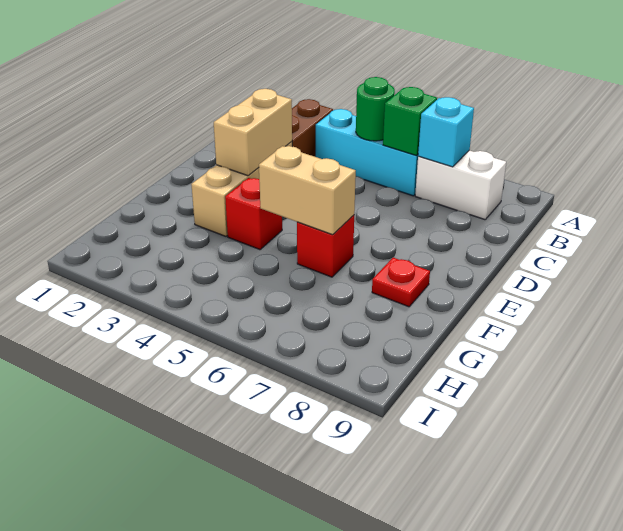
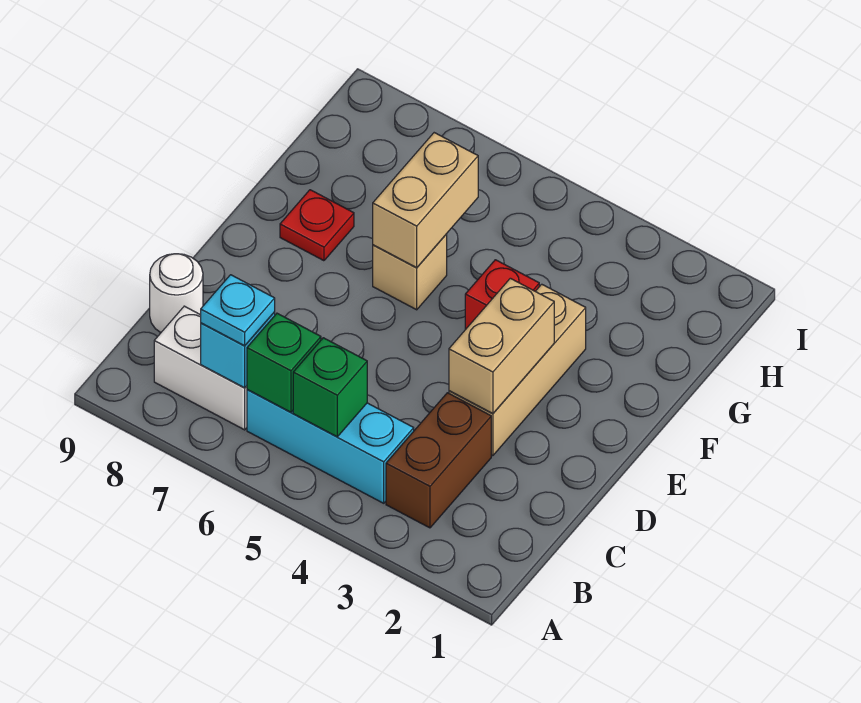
green round brick B5 level 2 -> green brick B5 level 2
none -> cyan plate B7 level 3
none -> white round brick C9 level 1
tan brick F5:F6 level 2 -> tan brick F6:G6 level 2
red brick F6 level 1 -> tan brick F6 level 1

